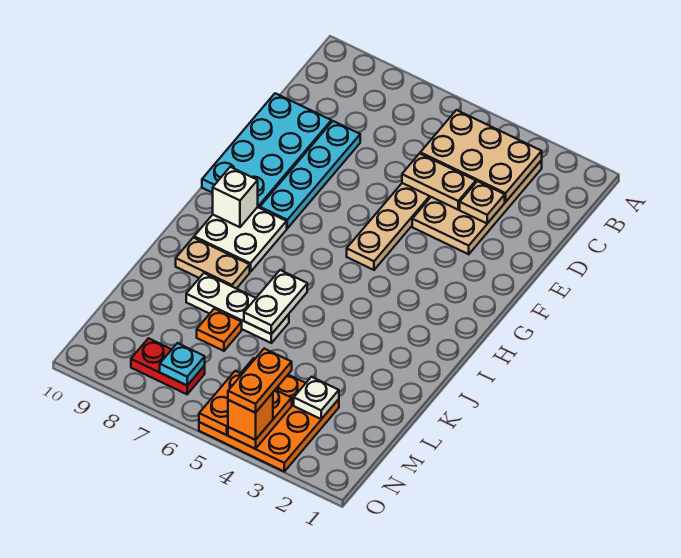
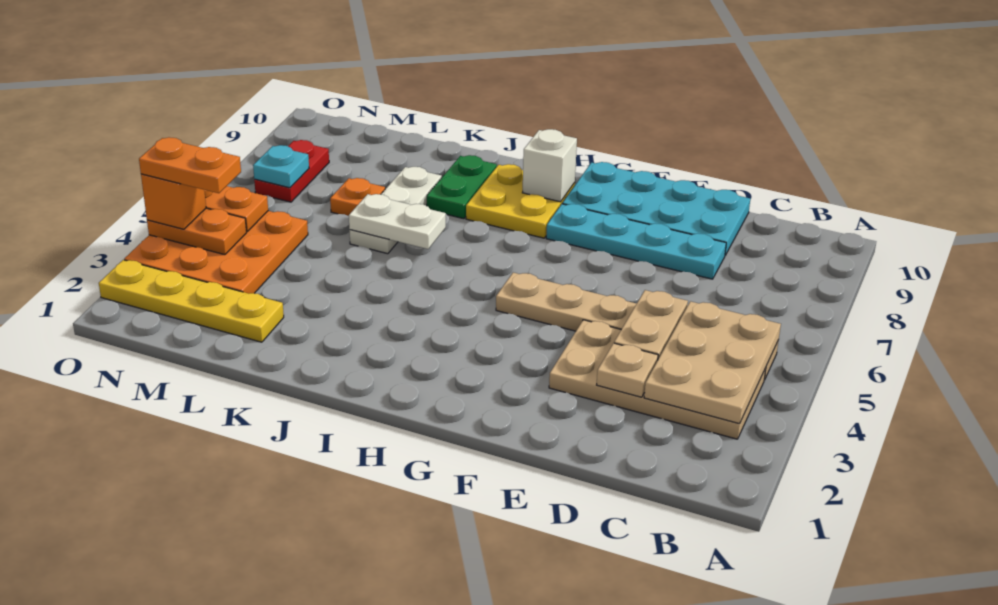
white plate H8:I9 level 1 -> yellow plate H8:I9 level 1
tan plate J8:J9 level 1 -> green plate J8:J9 level 1
none -> yellow plate L2:O2 level 1
white plate M3 level 2 -> none

